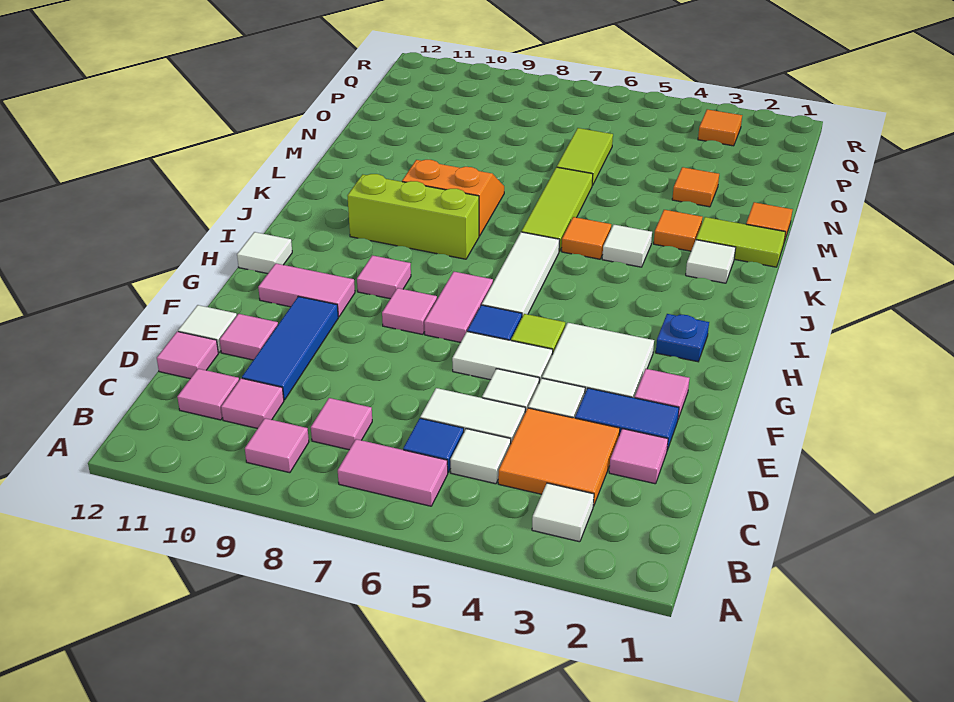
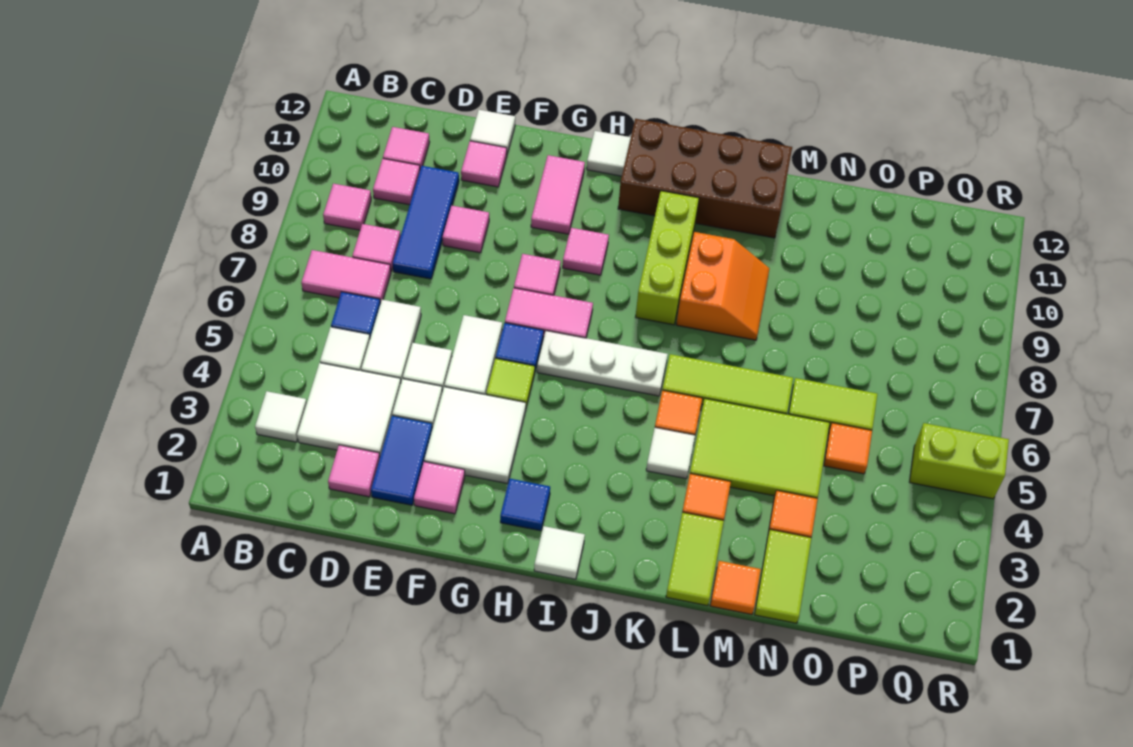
pink tile B6:B7 level 1 -> pink tile B7:C7 level 1
orange tile C3:D4 level 1 -> white tile C3:D4 level 1
blue tile D10:F10 level 1 -> blue tile D8:D10 level 1
pink tile D12 level 1 -> pink tile E9 level 1
blue plate H2 level 1 -> blue tile H2 level 1
white tile H6:J6 level 1 -> white plate H6:J6 level 1
none -> brown brick I11:L12 level 1
white tile K2 level 1 -> white tile I1 level 1
none -> lime tile L4:N5 level 1
none -> lime tile N1:N2 level 1
orange tile Q3 level 1 -> orange tile O5 level 1
none -> lime brick Q5:R5 level 1

